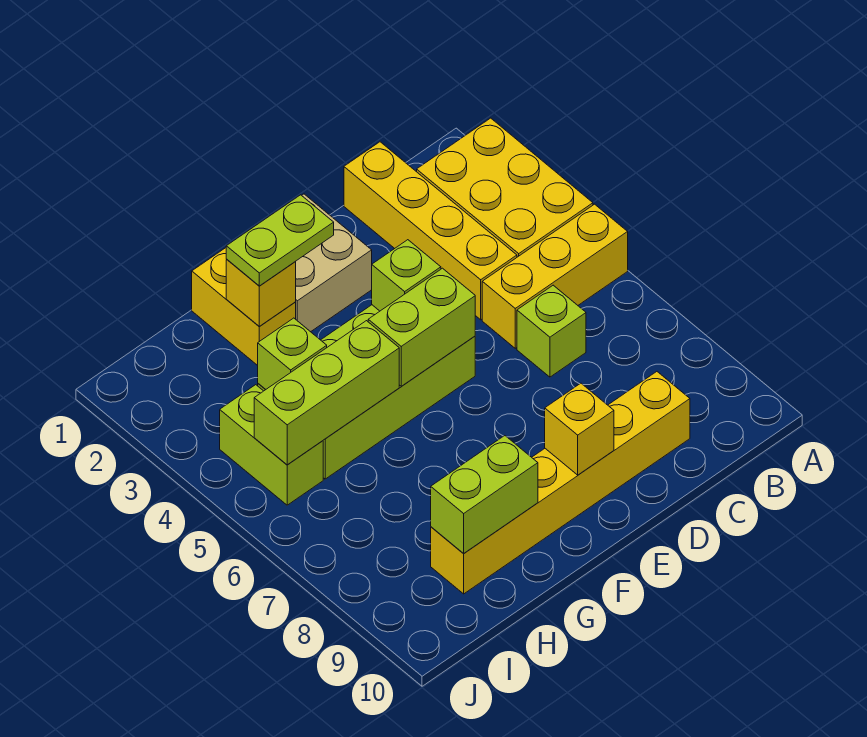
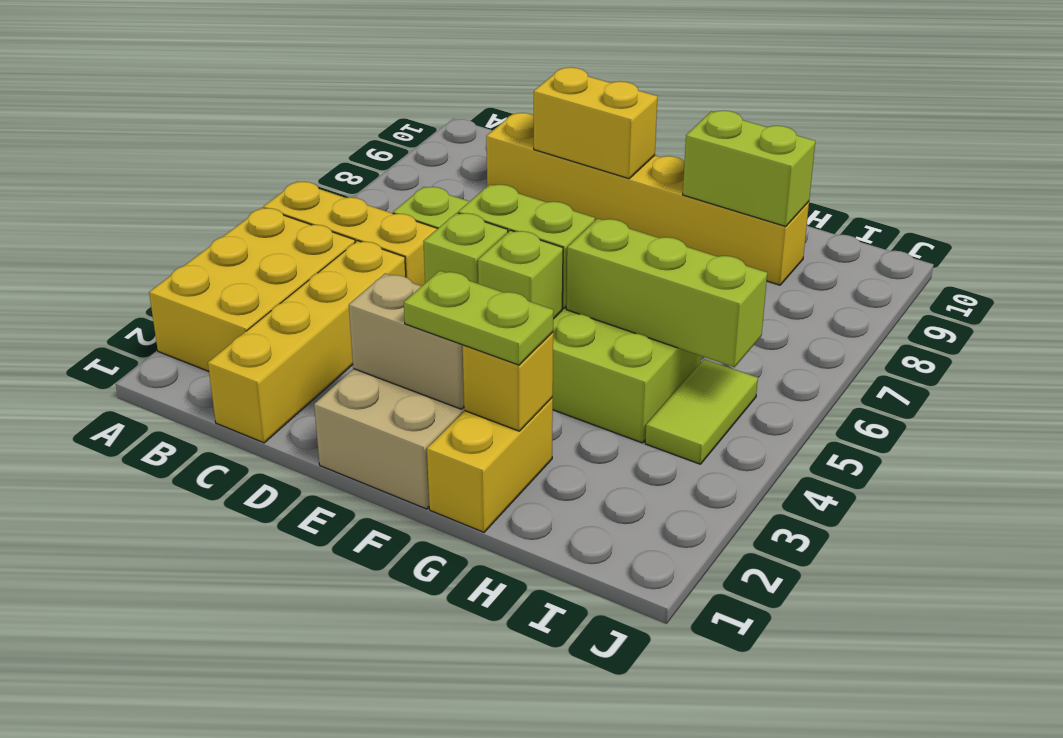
none -> tan brick E2:F2 level 2
yellow brick E9 level 2 -> yellow brick D9:E9 level 2
lime brick H4 level 2 -> lime brick F4 level 2
lime brick I4:I5 level 1 -> lime tile I4:I5 level 1

